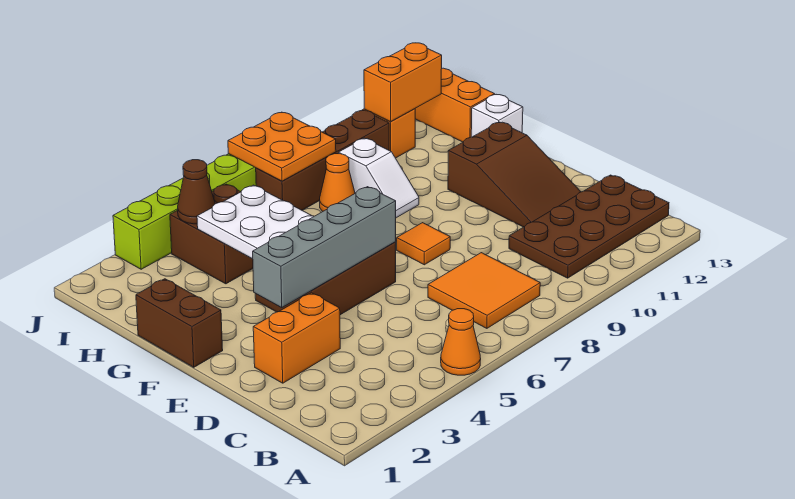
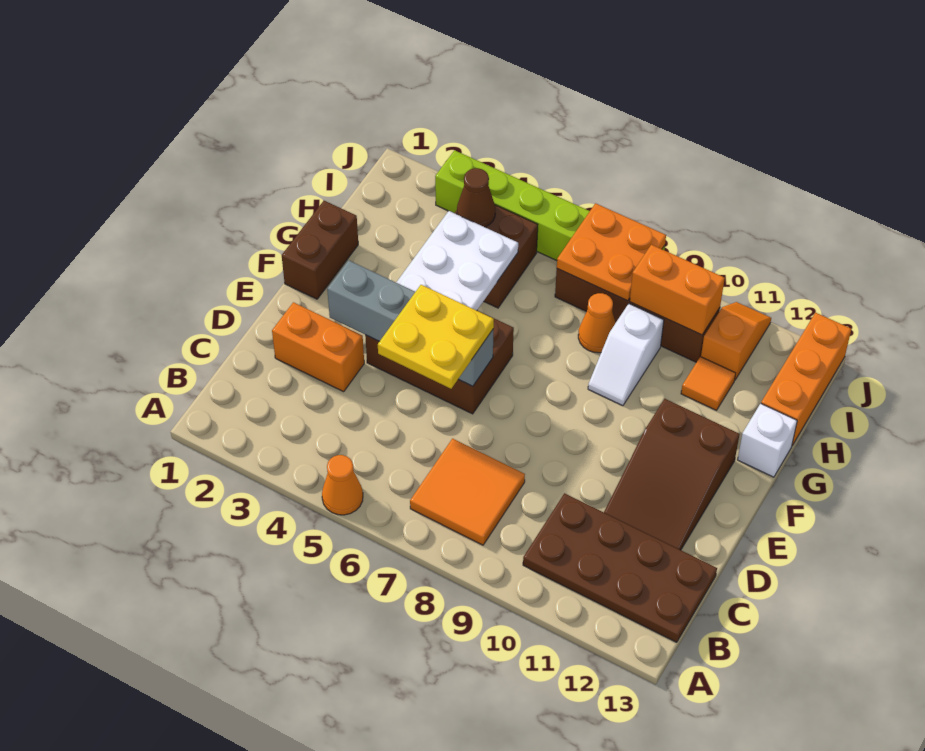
none -> yellow plate D5:E6 level 3
orange tile E8 level 1 -> orange tile H11 level 1
orange brick I11:I12 level 2 -> orange brick I9:I10 level 2

